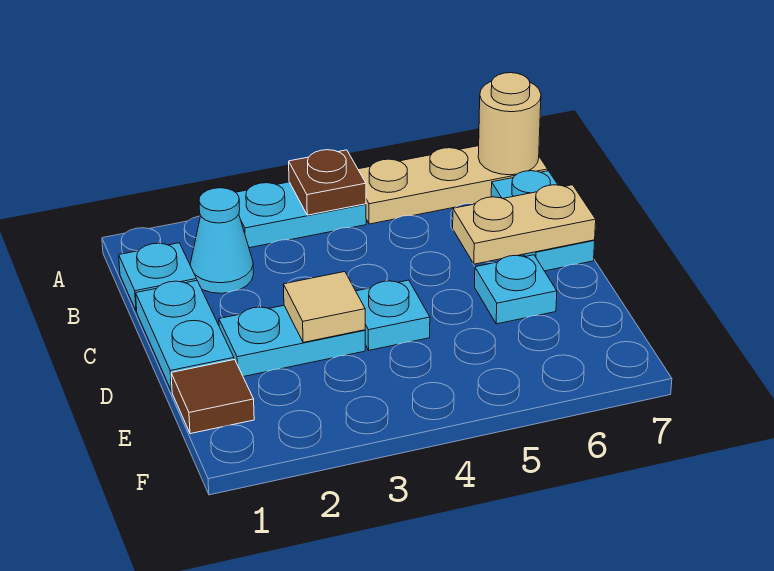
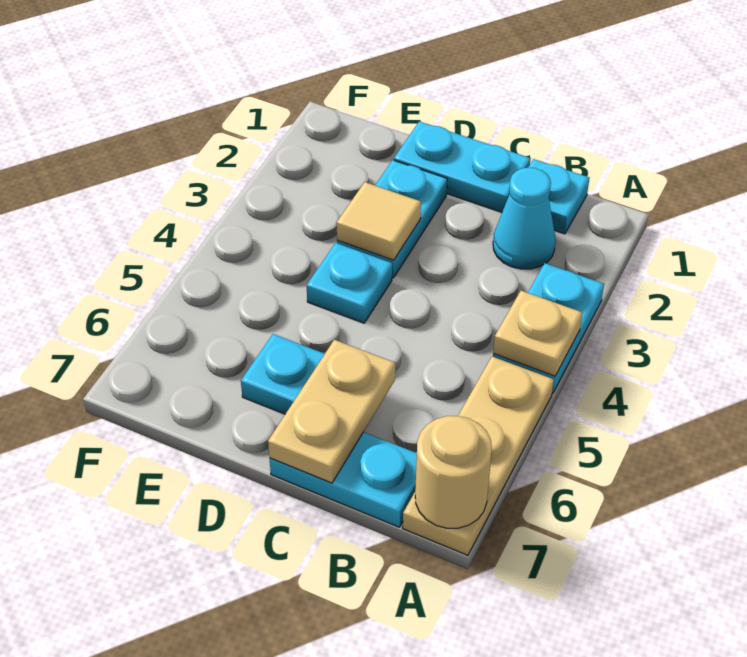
brown plate A4 level 2 -> tan plate A4 level 2
brown tile E1 level 1 -> none

